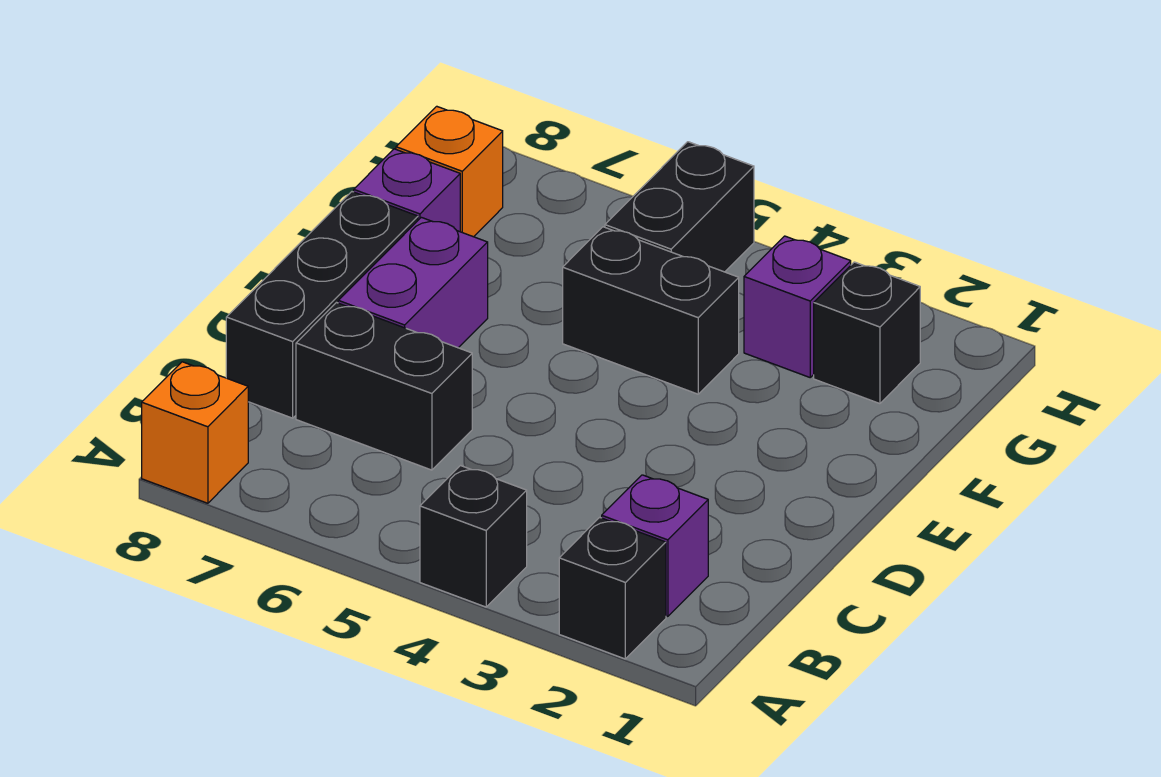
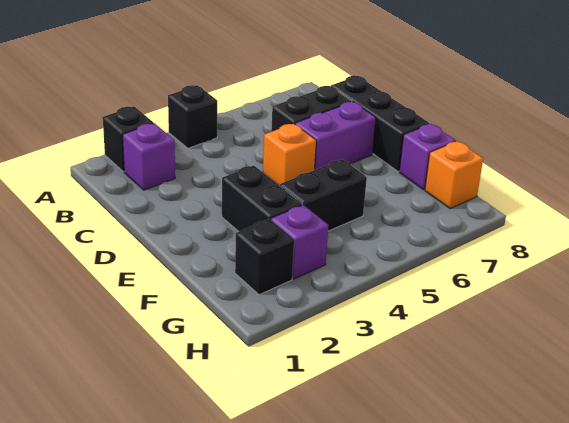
orange brick A8 level 1 -> orange brick D5 level 1
purple brick D7:E7 level 1 -> purple brick D6:D7 level 1
black brick G5:H5 level 1 -> black brick E3:F3 level 1

